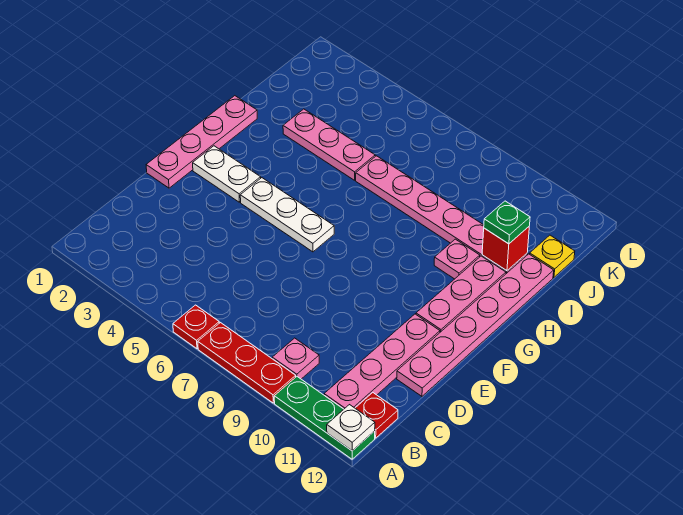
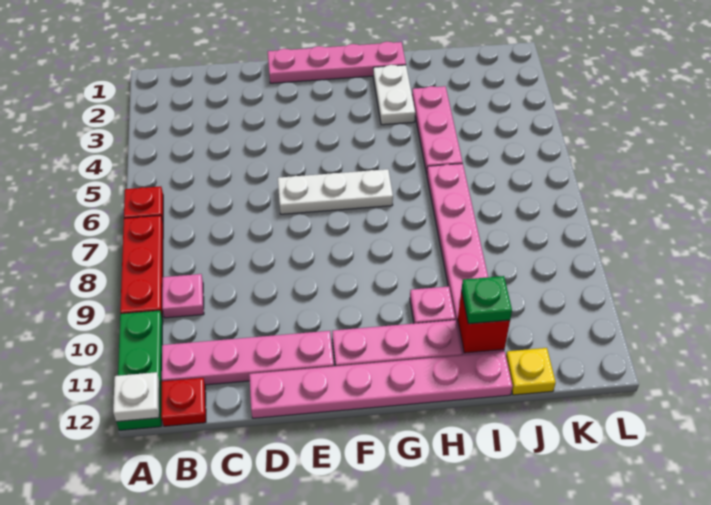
white plate F2:F3 level 1 -> white plate H2:H3 level 1
white plate F4:F6 level 1 -> white plate E6:G6 level 1

